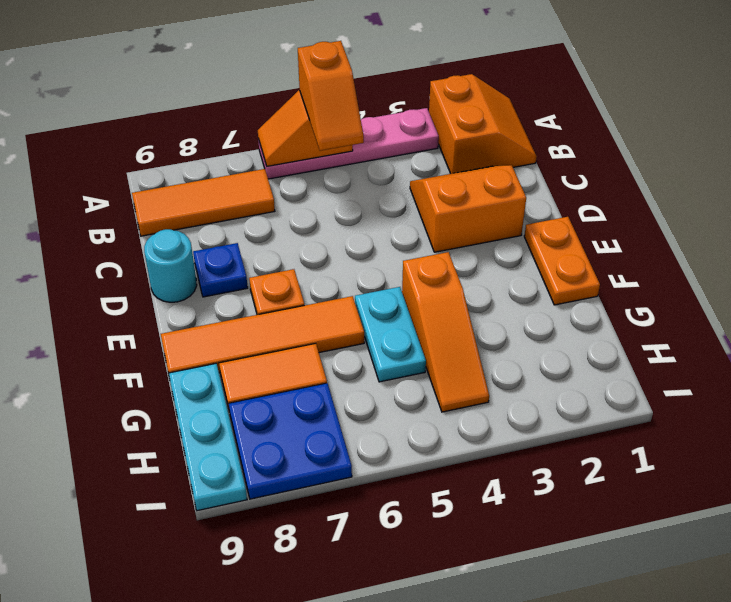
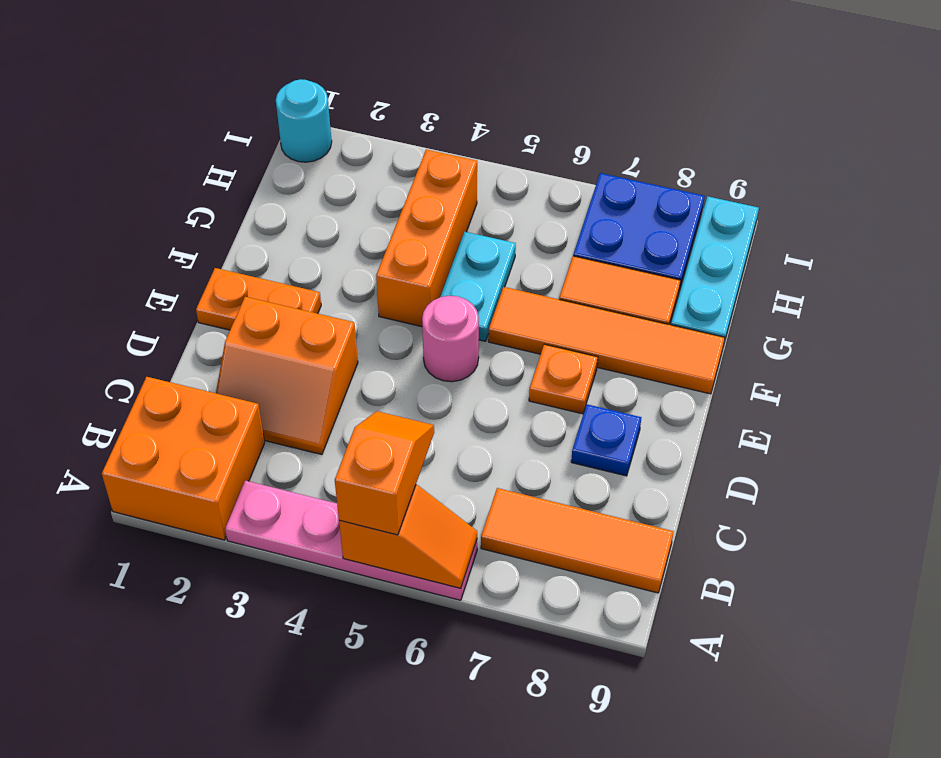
orange slope A1:B2 level 1 top 2 -> orange brick A1:B2 level 1
cyan round brick D9 level 1 -> cyan round brick I1 level 1
orange plate E1:F1 level 1 -> orange plate E1:E2 level 1
none -> pink round brick E5 level 1
orange slope F4:H4 level 1 top F -> orange brick F4:H4 level 1

